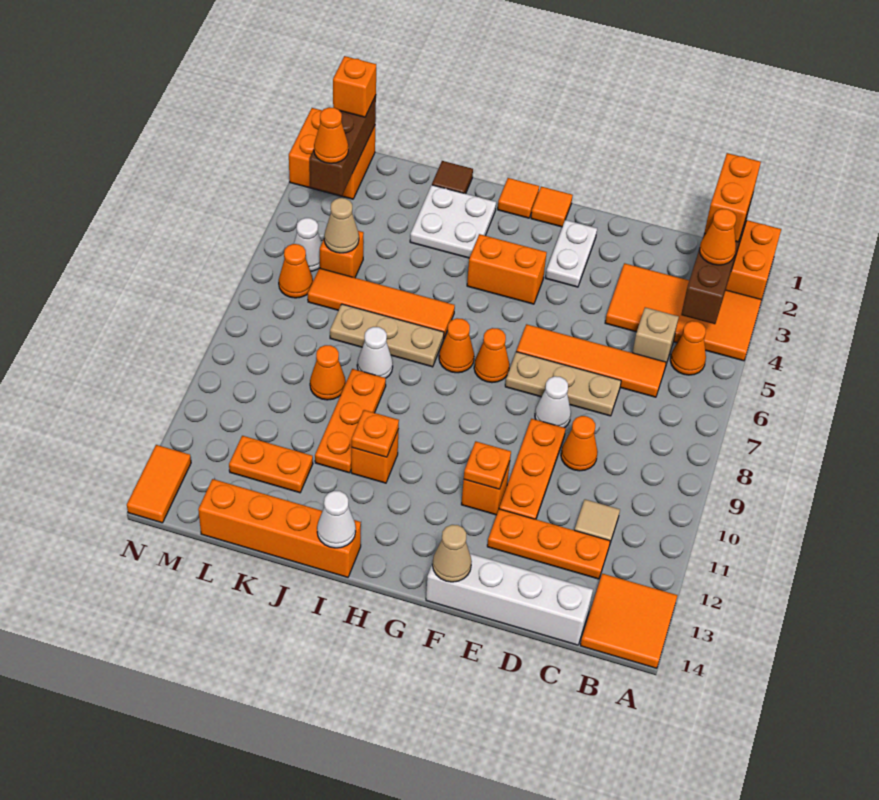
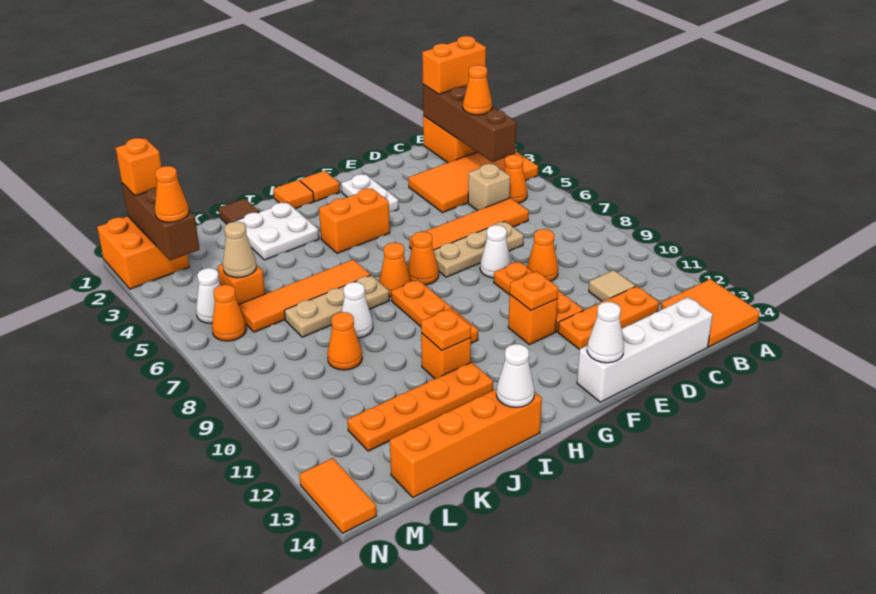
orange brick B1:B2 level 3 -> orange brick A1:B1 level 3
tan cone F14 level 2 -> white cone F14 level 2
orange plate J9:J11 level 1 -> orange plate H8:H10 level 1
orange plate K12:L12 level 1 -> orange plate I12:L12 level 1

